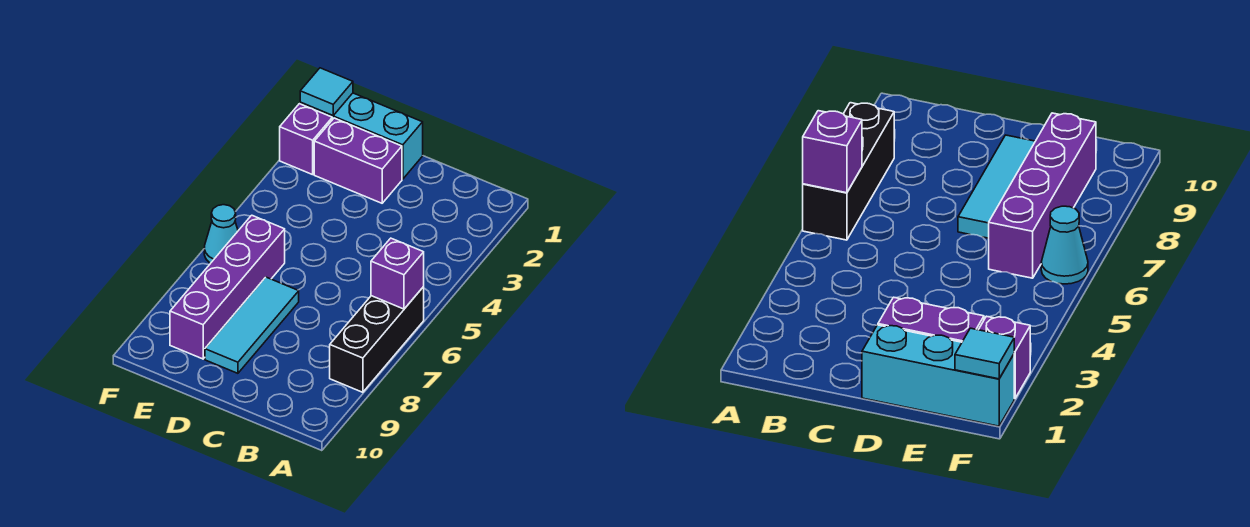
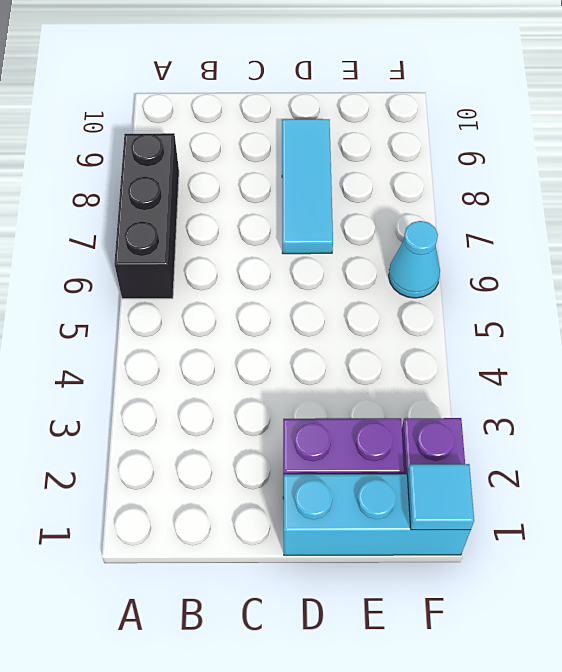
purple brick A6 level 2 -> none
purple brick E6:E9 level 1 -> none

